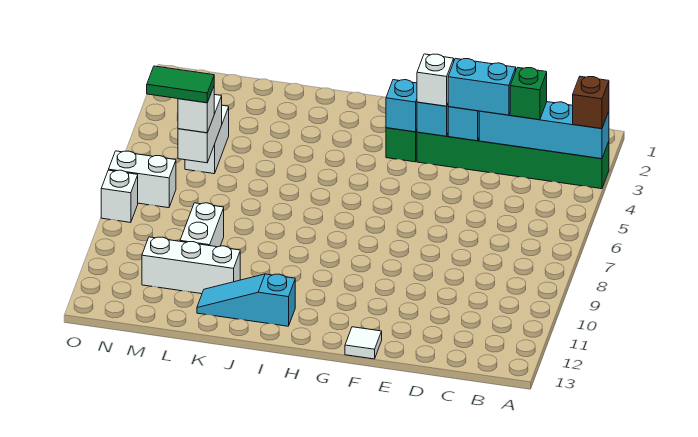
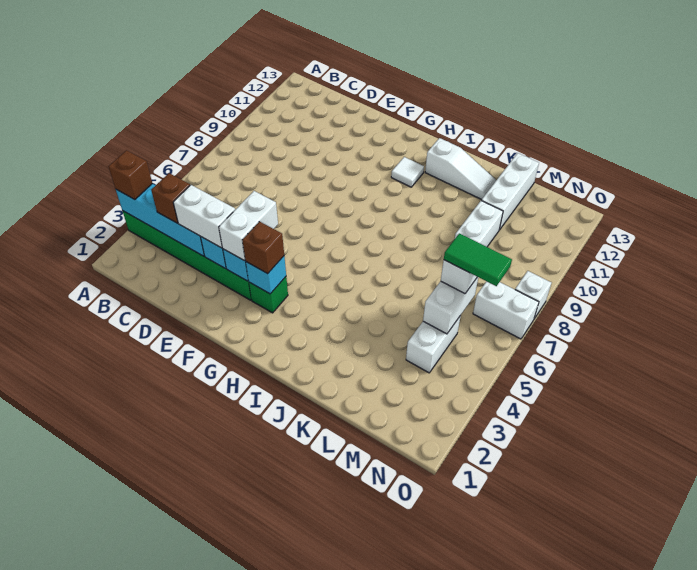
green brick C3 level 3 -> brown brick C3 level 3
cyan brick D3:E3 level 3 -> white brick D3:E3 level 3
white brick F3 level 3 -> white brick F3:F4 level 3
white tile F13 level 1 -> white tile H11 level 1
none -> brown brick G3 level 3
cyan slope I12:K12 level 1 top I -> white slope I12:K12 level 1 top I
white brick K11:M11 level 1 -> white brick L11:L13 level 1

